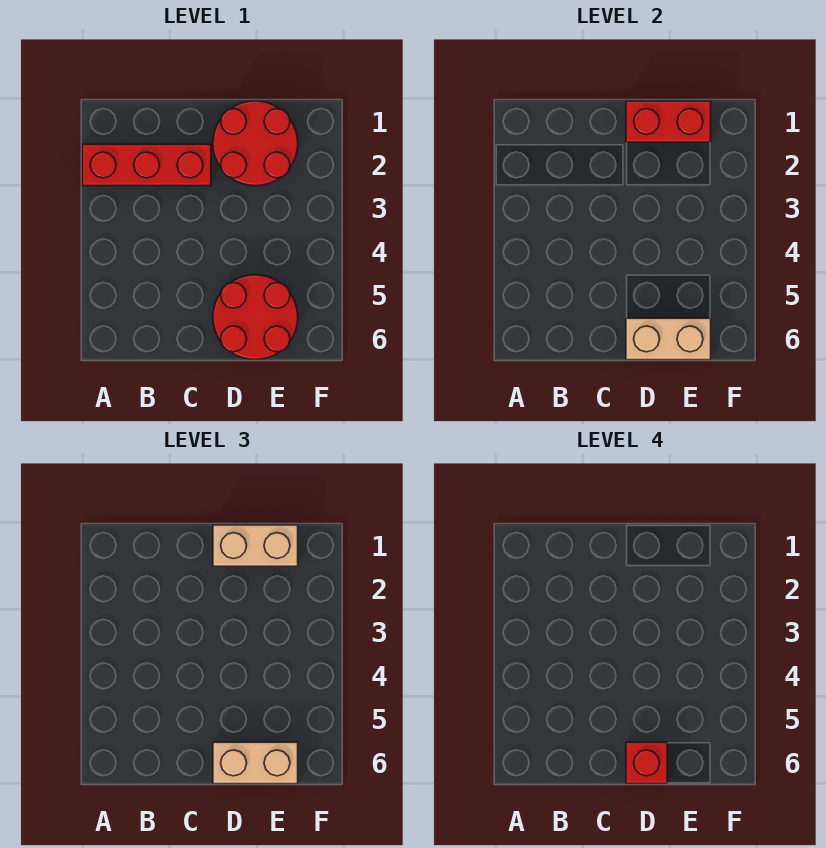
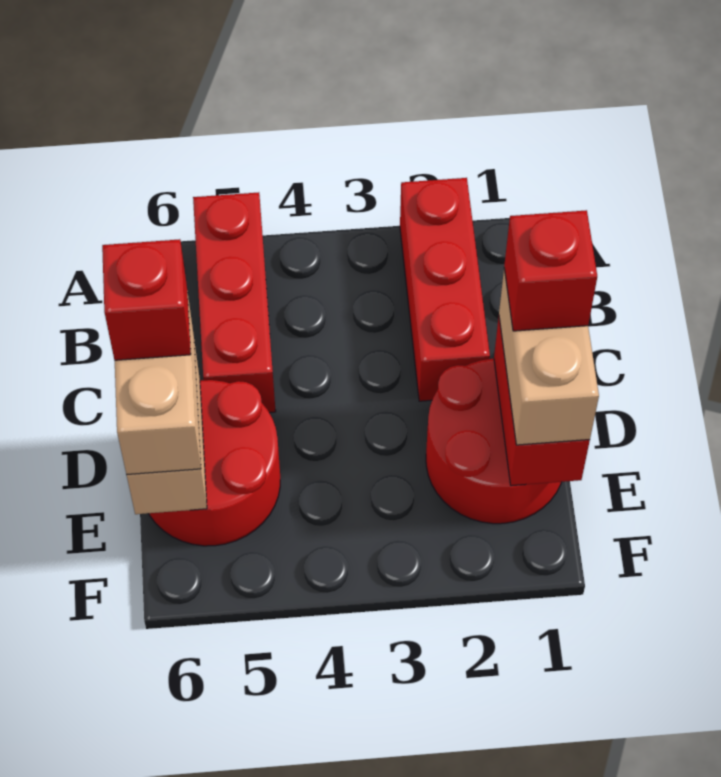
none -> red brick A5:C5 level 1
none -> red brick D1 level 4

